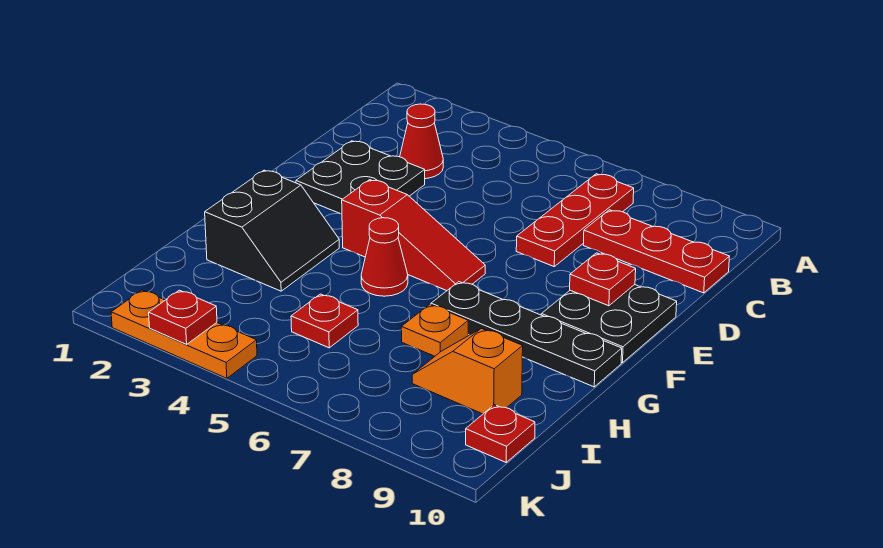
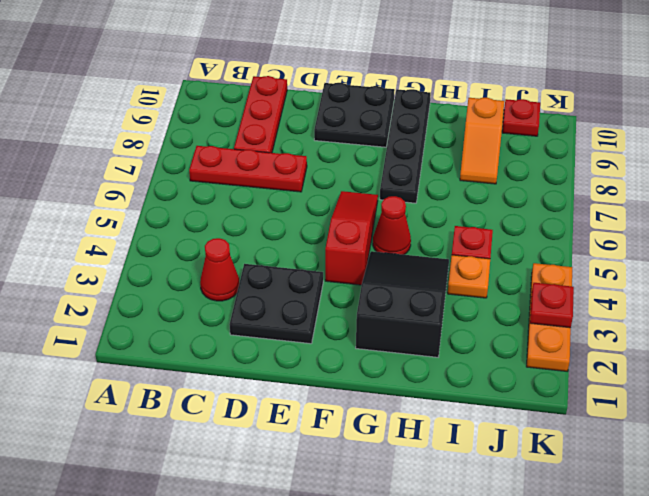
red plate E9 level 2 -> none
black slope G2:H3 level 1 top 2 -> black slope G2:H4 level 1 top 2
orange plate H7 level 1 -> orange plate I4 level 1

